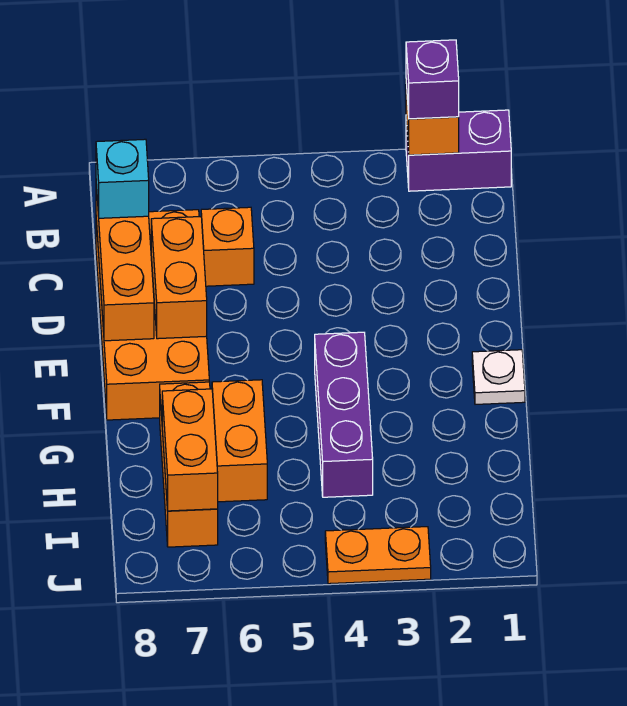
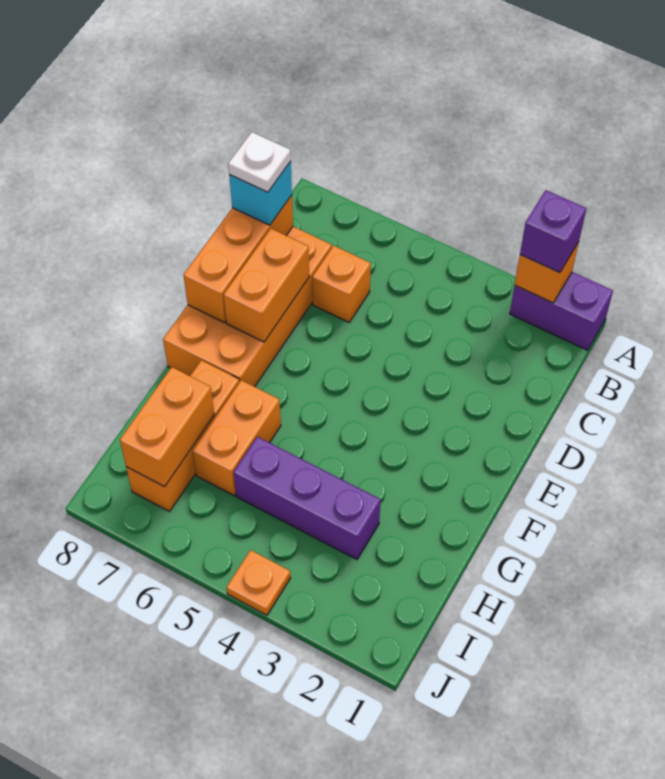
white plate F1 level 1 -> white plate C8 level 4
purple brick F4:H4 level 1 -> purple brick H3:H5 level 1
orange plate J3:J4 level 1 -> orange plate J4 level 1

